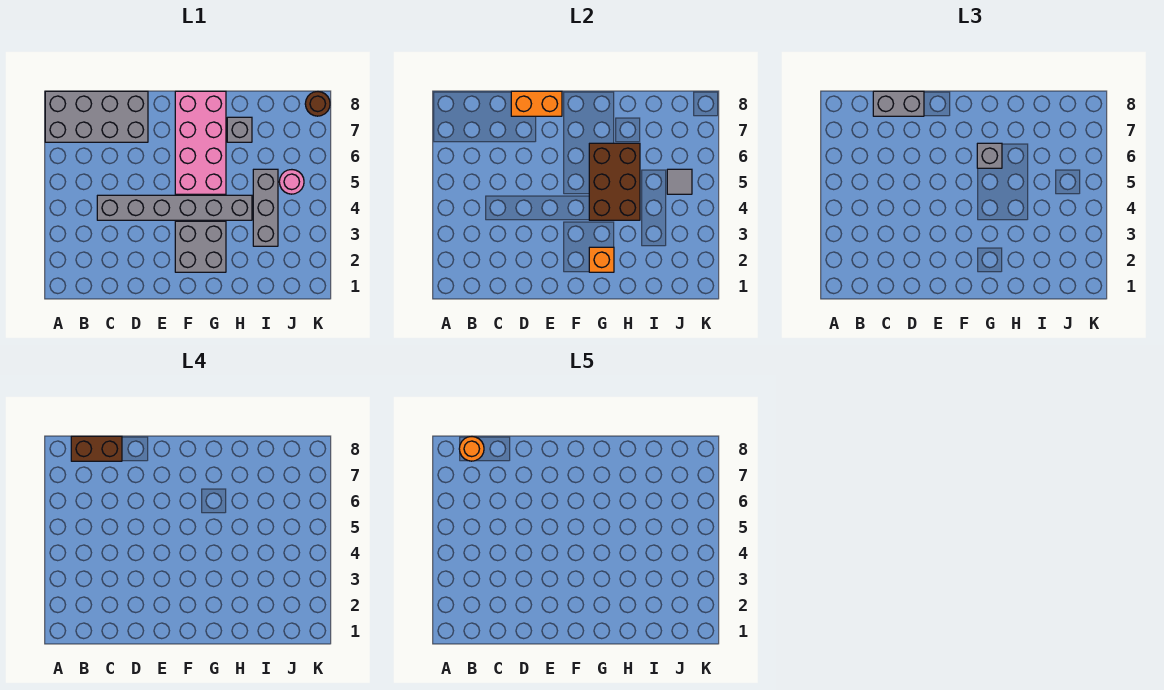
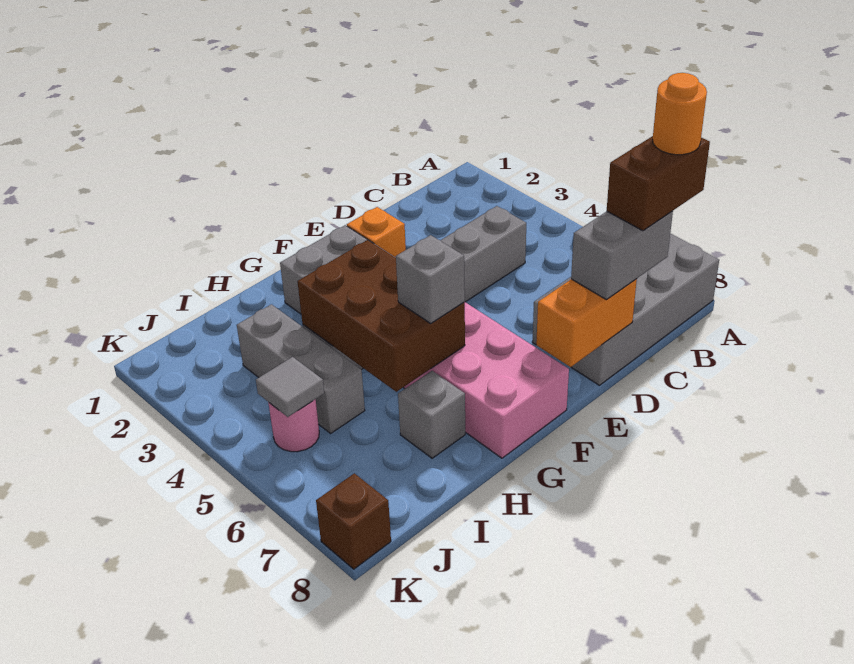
orange brick G2 level 2 -> orange brick E2 level 1
brown round brick K8 level 1 -> brown brick K8 level 1

